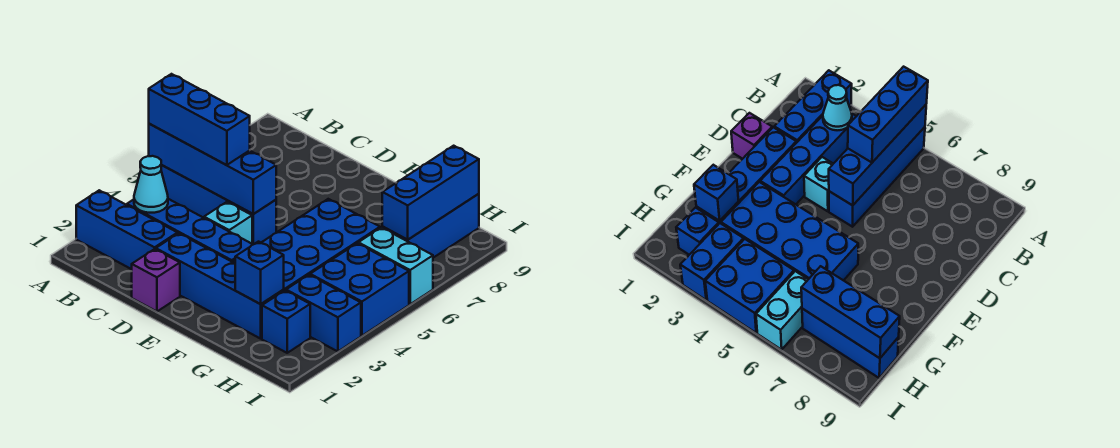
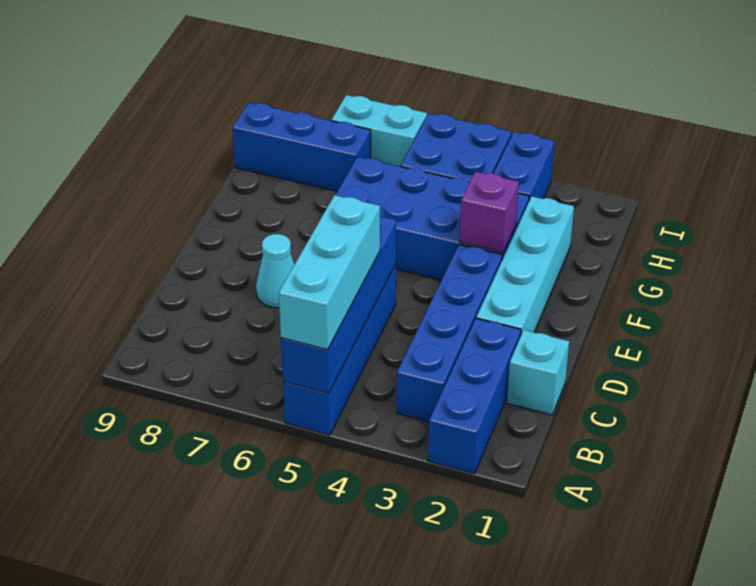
blue brick A5:C5 level 3 -> cyan brick A5:C5 level 3
cyan cone B3 level 2 -> cyan cone D7 level 1
purple brick D1 level 1 -> purple brick F3 level 2
blue brick D2:G2 level 1 -> cyan brick D2:G2 level 1
cyan brick D4 level 1 -> cyan brick C1 level 1
blue brick G2 level 2 -> none
blue brick H2 level 1 -> none
cyan brick H6:I6 level 1 -> cyan brick I6:I7 level 1
blue brick H7:H9 level 2 -> none

